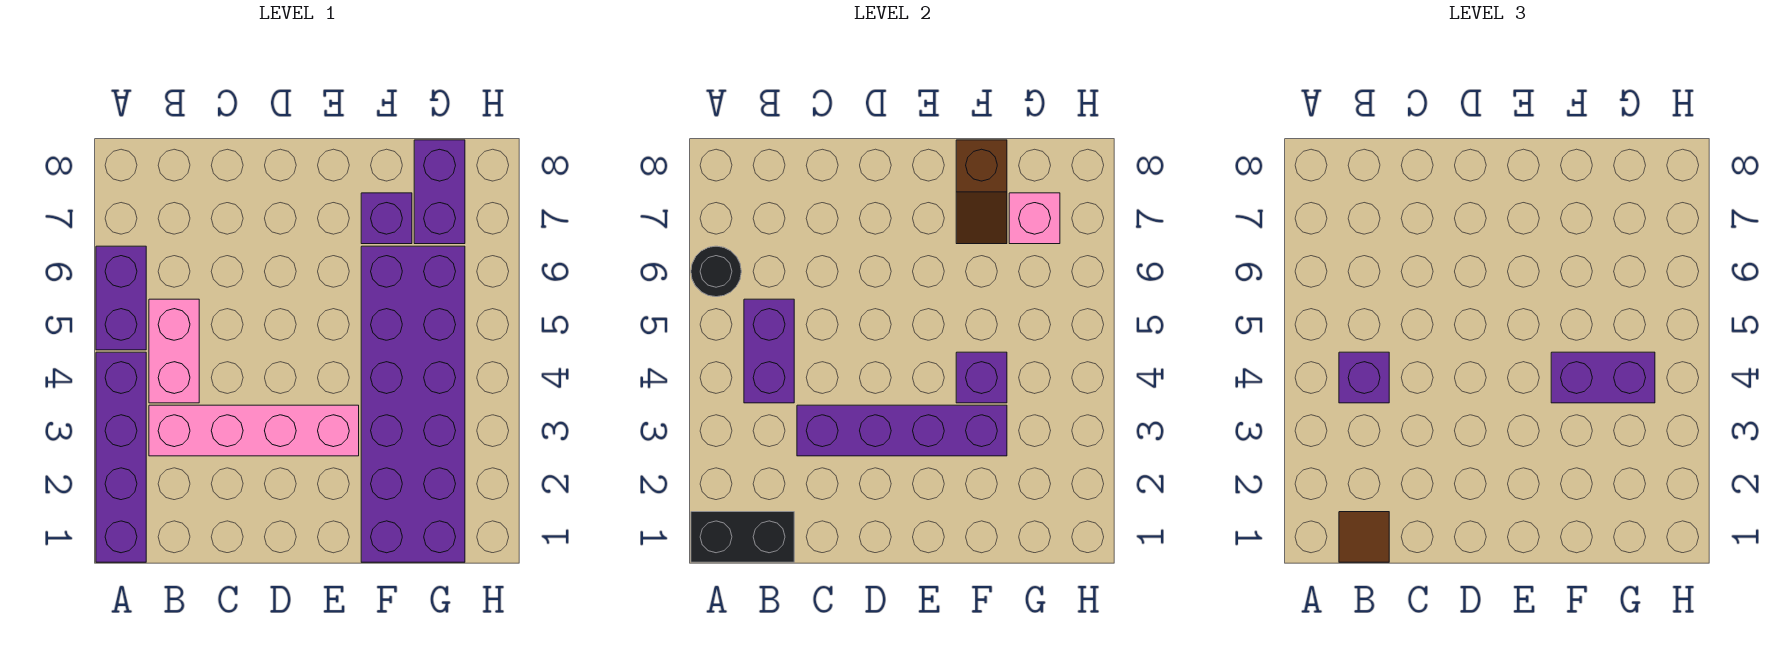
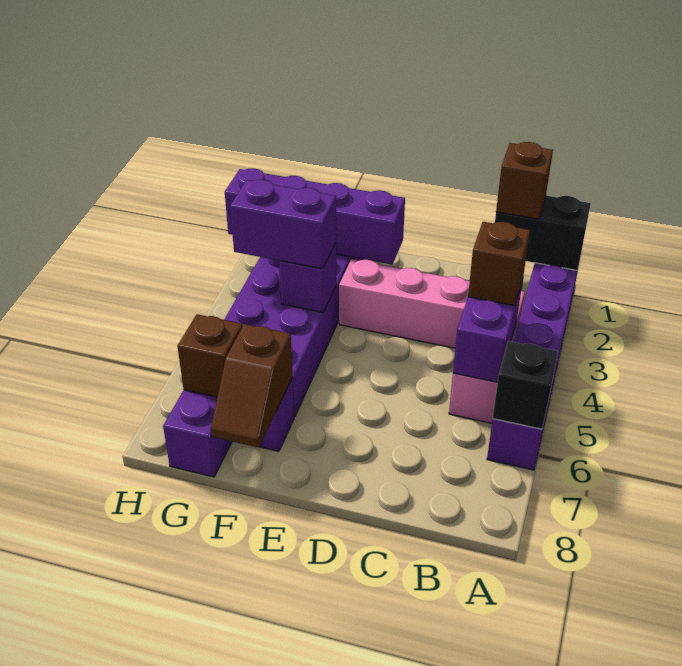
black round brick A6 level 2 -> black brick A6 level 2
brown tile B1 level 3 -> brown brick B1 level 3
purple brick B4 level 3 -> brown brick B4 level 3
purple brick C3:F3 level 2 -> purple brick E2:H2 level 2
brown slope F7:F8 level 2 top 8 -> brown slope F7:F8 level 2 top 7
pink brick G7 level 2 -> brown brick G7 level 2

